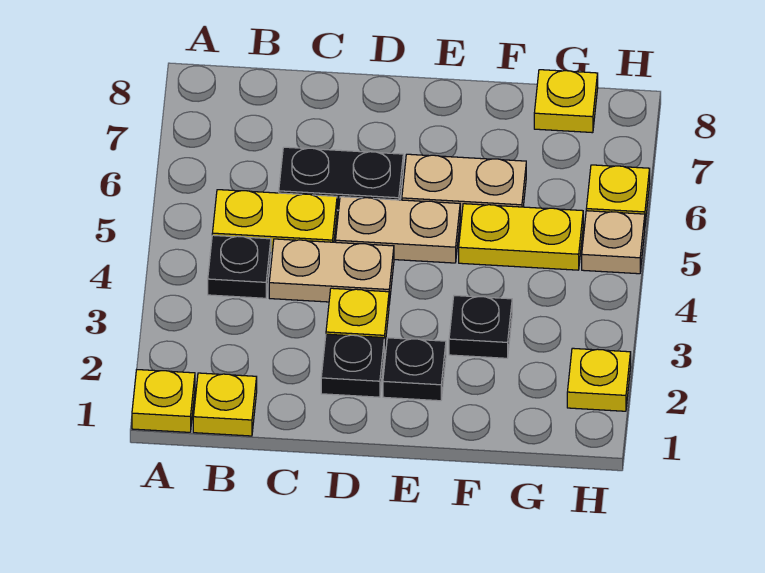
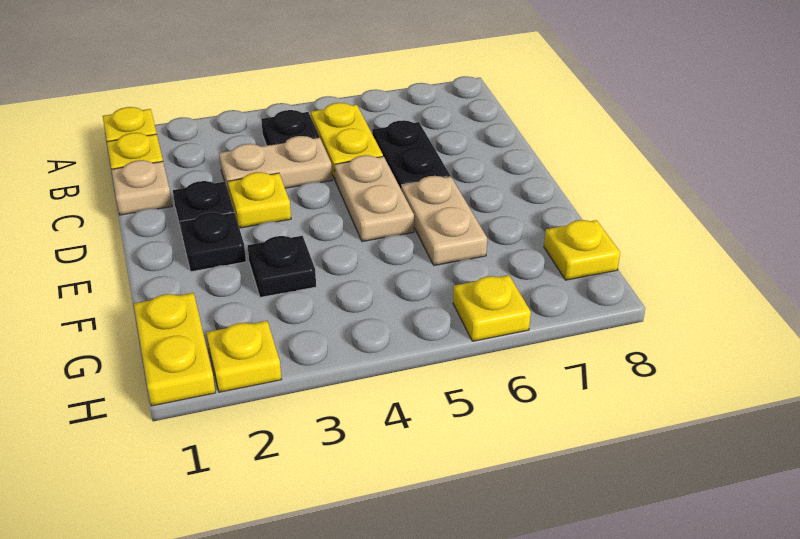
tan plate C4:D4 level 1 -> tan plate C3:C4 level 1
yellow plate F5:G5 level 1 -> yellow plate G1:H1 level 1
tan plate H5 level 1 -> tan plate C1 level 1

